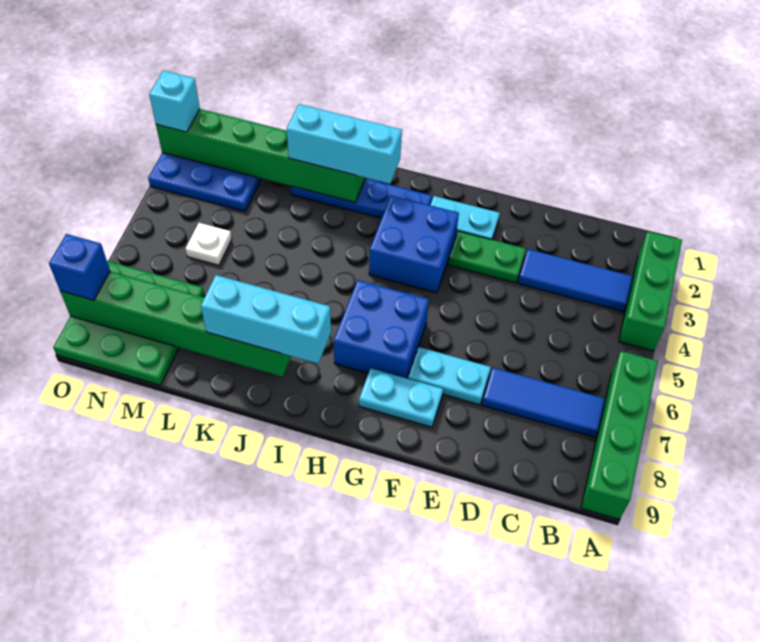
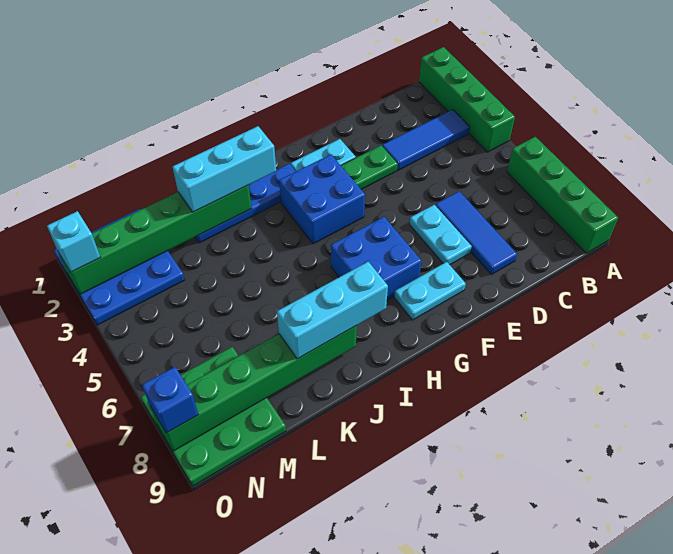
green brick A2:A4 level 1 -> green brick A1:A4 level 1
blue tile B7:D7 level 1 -> blue tile D6:D8 level 1
cyan plate E7:F7 level 1 -> cyan plate E6:E7 level 1
white plate M5 level 1 -> none

